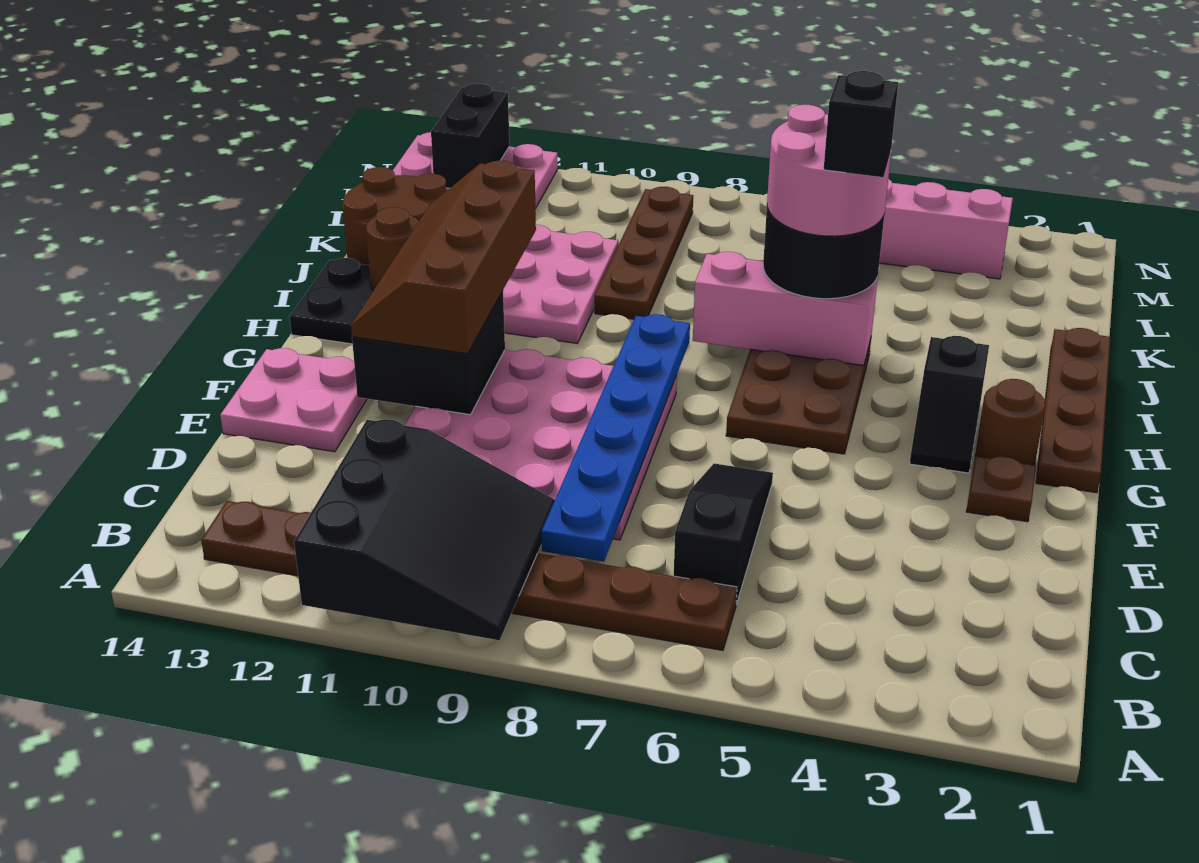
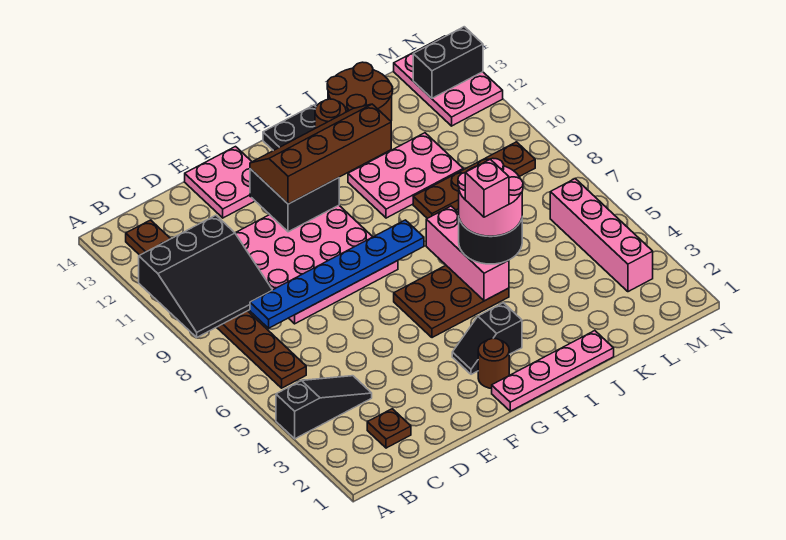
black slope C6:E6 level 1 top C -> black slope A4:C4 level 1 top A
brown plate F2 level 1 -> brown plate C2 level 1
brown plate G1:J1 level 1 -> pink plate G1:J1 level 1
black brick I5 level 5 -> pink brick I5 level 5

